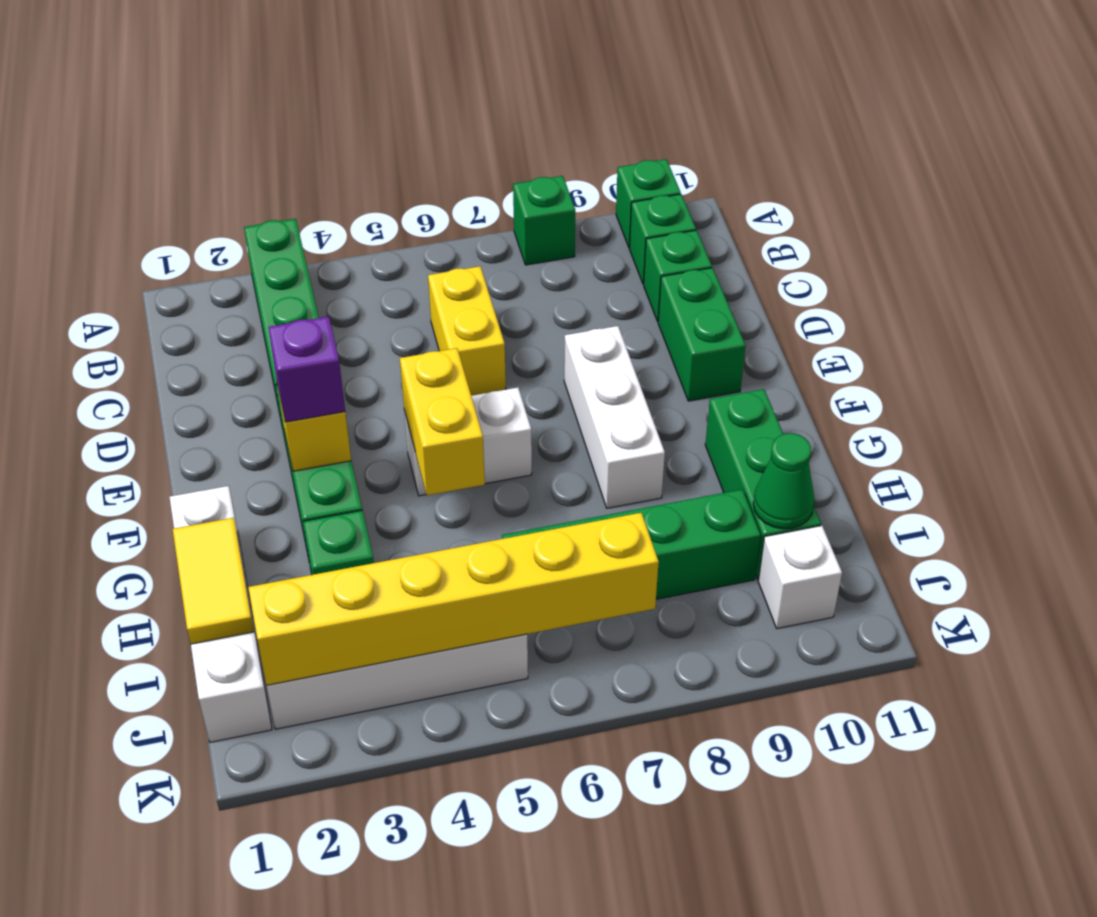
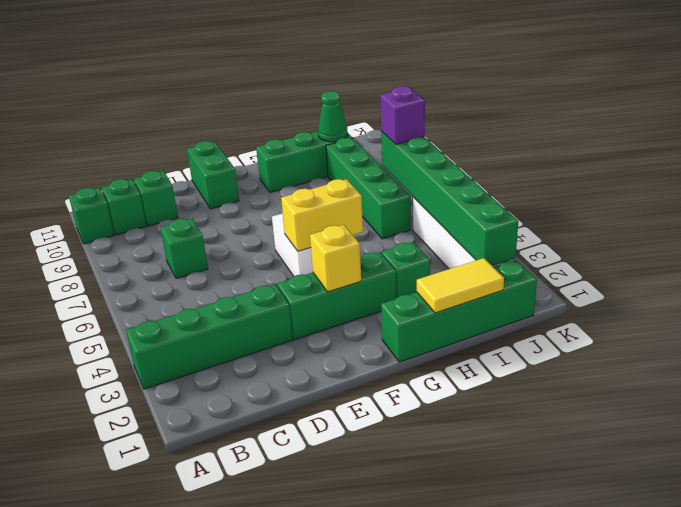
green brick A8 level 1 -> green brick C7 level 1
yellow brick C6:D6 level 1 -> none
green brick D10:E10 level 1 -> green brick E10:E11 level 1
white brick E8:G8 level 1 -> none
purple brick F3 level 3 -> purple brick J7 level 3
white brick G1:J1 level 1 -> green brick G1:J1 level 1
yellow brick J2:J7 level 2 -> green brick J2:J7 level 2
white brick J10 level 1 -> none

